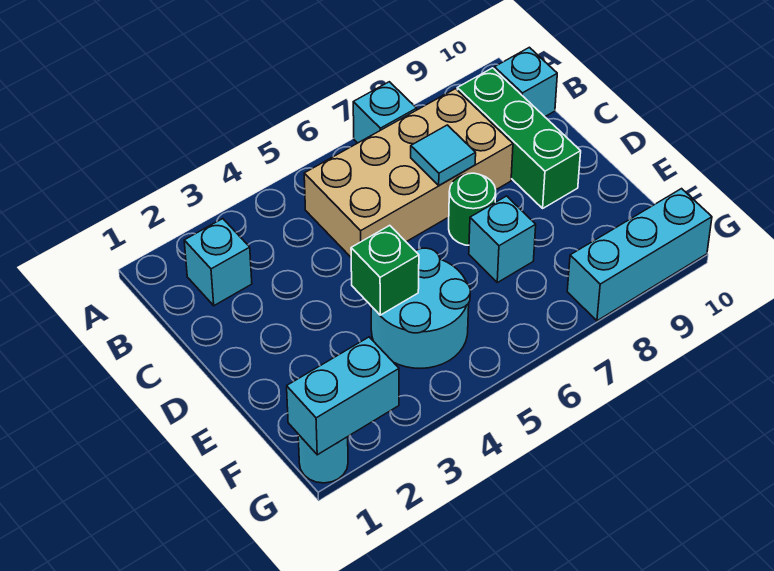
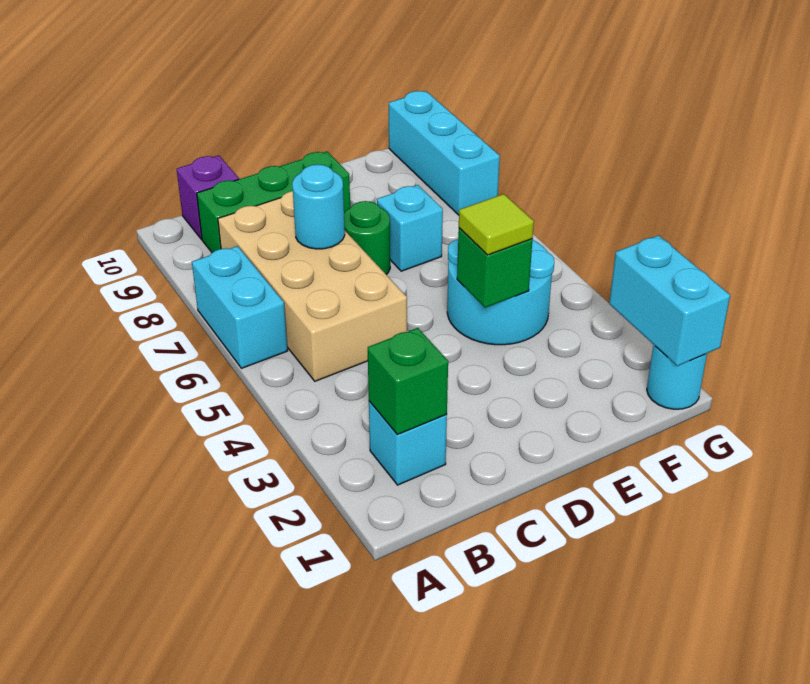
cyan brick A7 level 1 -> cyan brick A6:A7 level 1
none -> green brick B2 level 2
cyan brick B10 level 1 -> purple brick B10 level 1
cyan tile C7 level 2 -> cyan round brick C7 level 2
none -> lime tile E4 level 3

